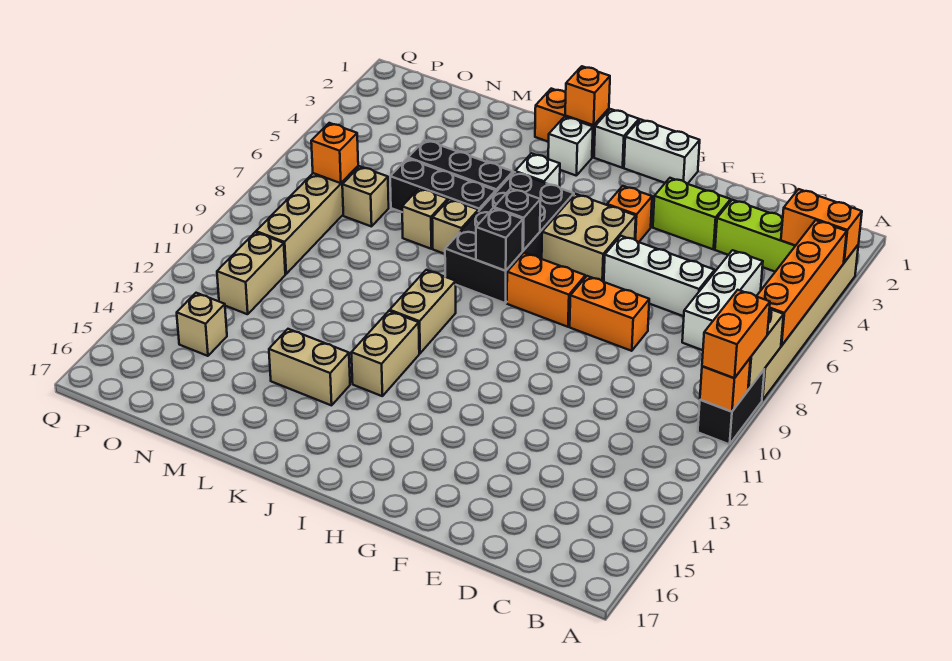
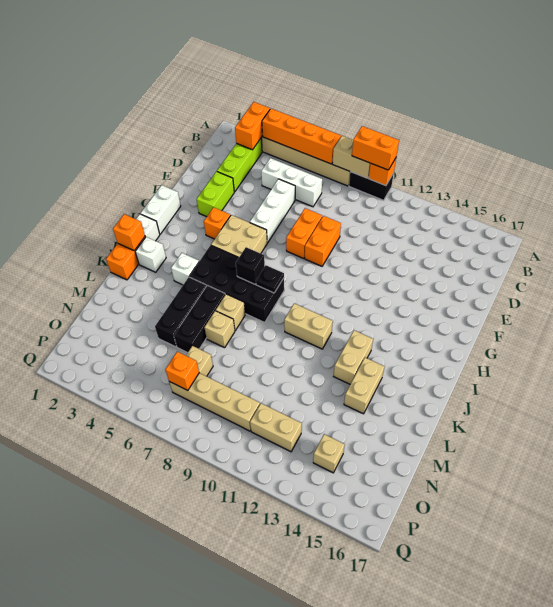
orange brick G8:H8 level 1 -> orange brick E9:F9 level 1
black brick I8 level 2 -> black plate I8 level 2
tan brick J12:J13 level 1 -> tan brick J13:K13 level 1

